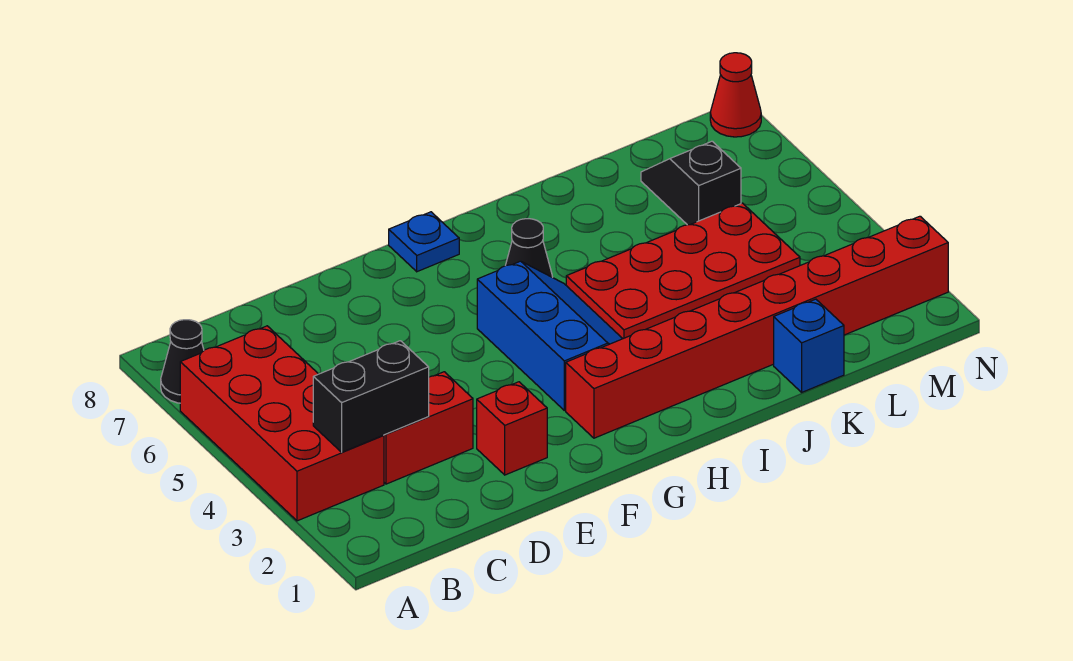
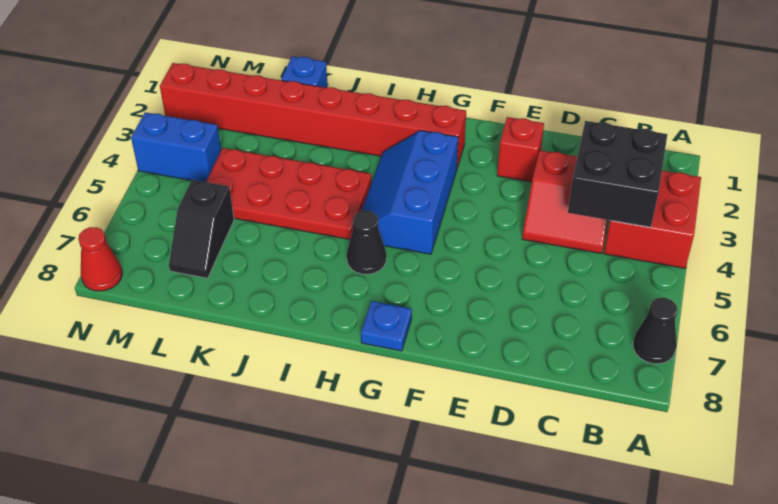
red brick A3:B6 level 1 -> red brick A3:B4 level 1
black brick B3:C3 level 2 -> black brick B3:C4 level 2
none -> blue brick M4:N4 level 1

